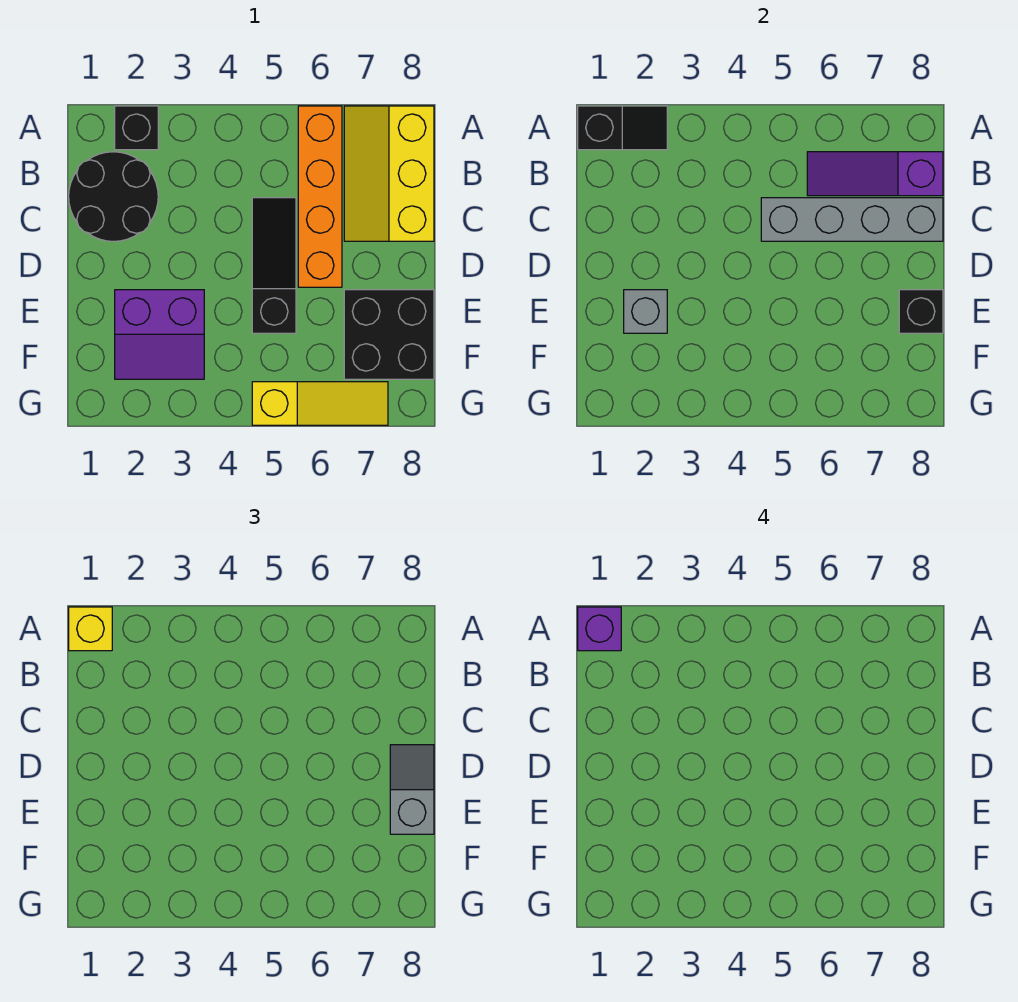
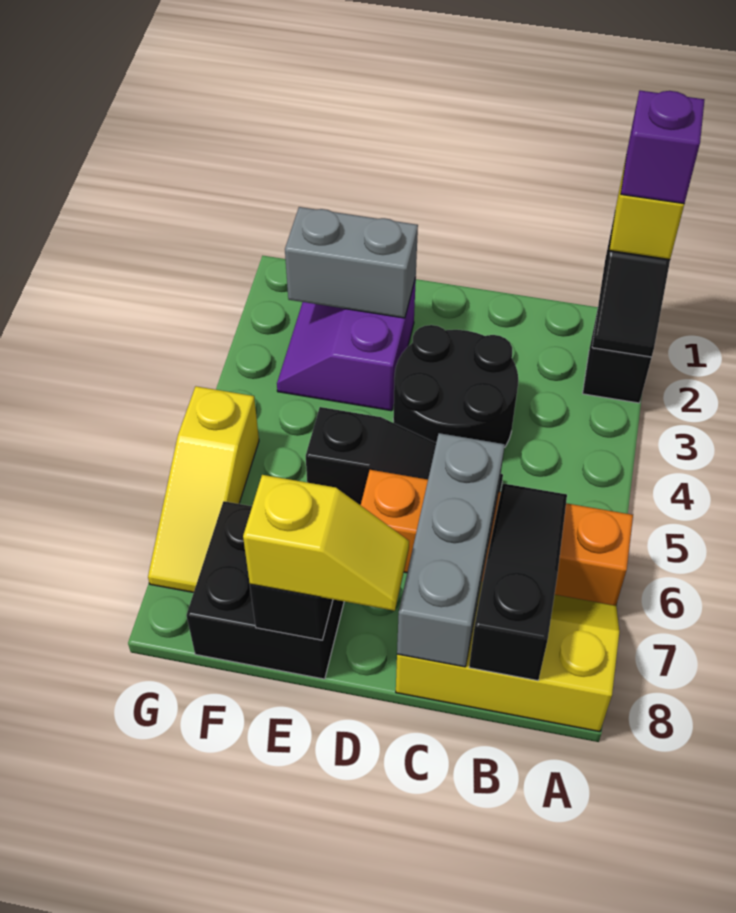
black round brick B1:C2 level 1 -> black round brick C3:D4 level 1
purple slope B6:B8 level 2 top 8 -> black slope B6:B8 level 2 top 8
grey brick C5:C8 level 2 -> grey brick C6:C8 level 2
grey slope D8:E8 level 3 top E -> yellow slope D8:E8 level 3 top E
grey brick E2 level 2 -> grey brick E2:F2 level 2

